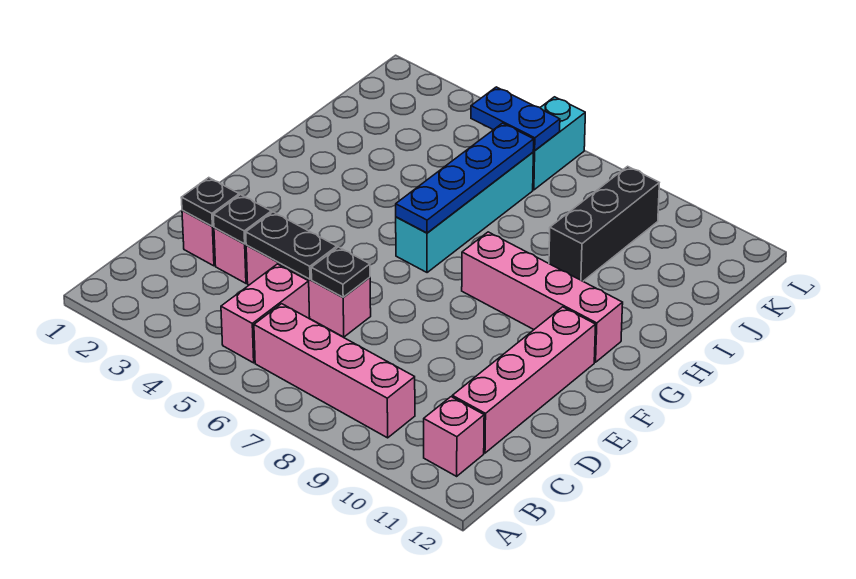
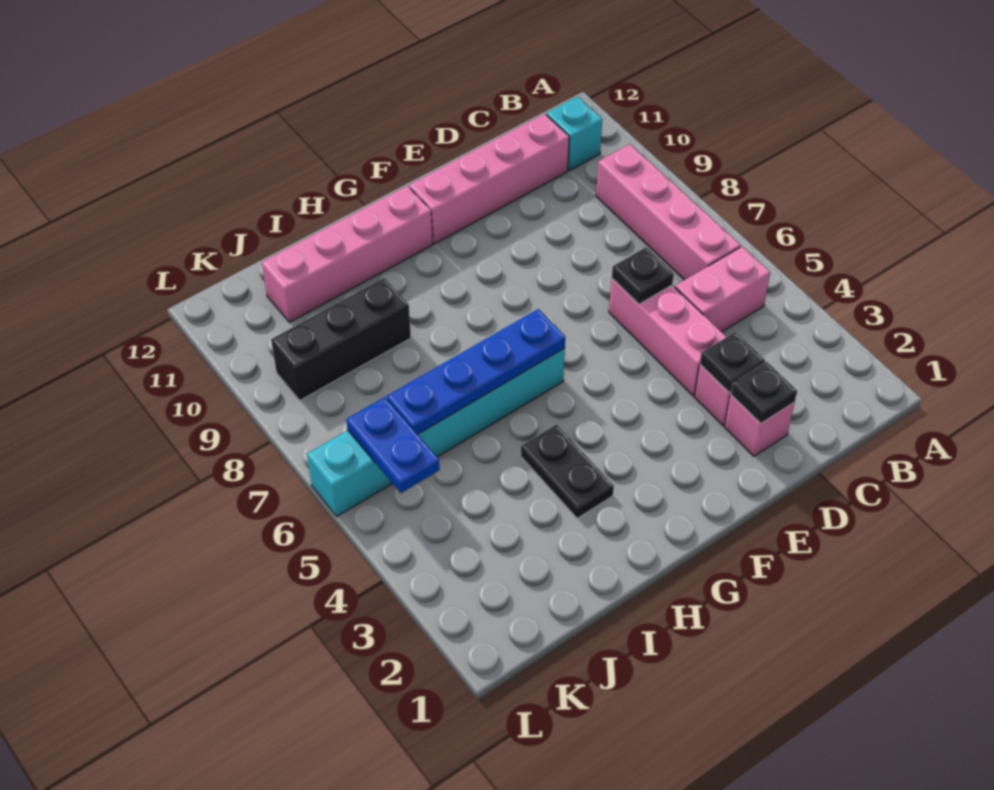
pink brick B11 level 1 -> cyan brick B11 level 1
black plate D4:D5 level 2 -> black plate H3:H4 level 1
pink brick G8:G11 level 1 -> pink brick G11:J11 level 1

